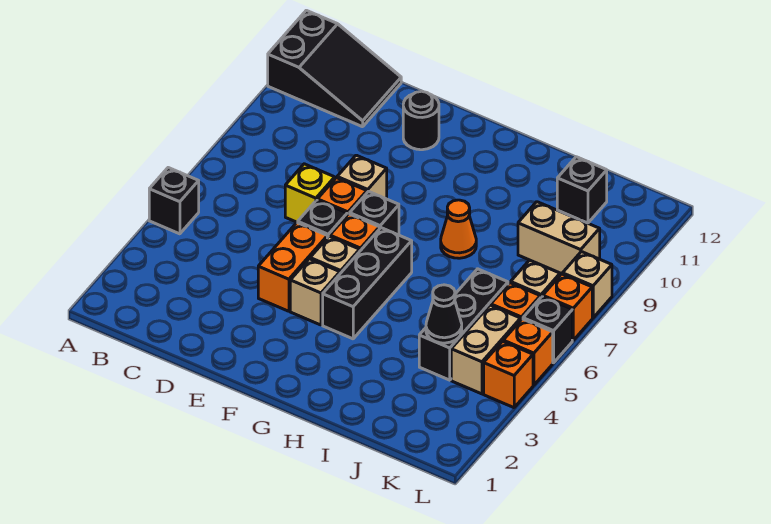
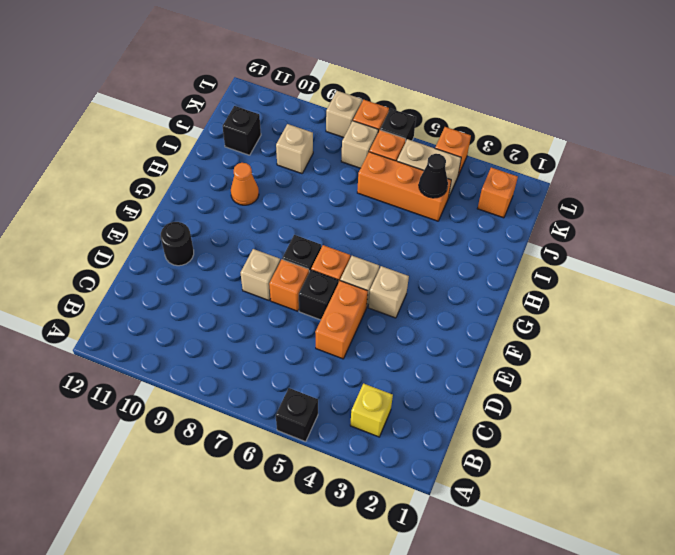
black slope A11:C12 level 1 top A -> none
yellow brick D7 level 1 -> yellow brick B3 level 1
orange brick E4:E5 level 1 -> orange brick D5:E5 level 1
black brick G4:G6 level 1 -> none
orange cone H8 level 1 -> orange cone H10 level 1
black brick J4:J6 level 1 -> orange brick J4:J6 level 1
tan brick J9:K9 level 1 -> tan brick J9 level 1
orange brick L5 level 1 -> orange brick K2 level 1

